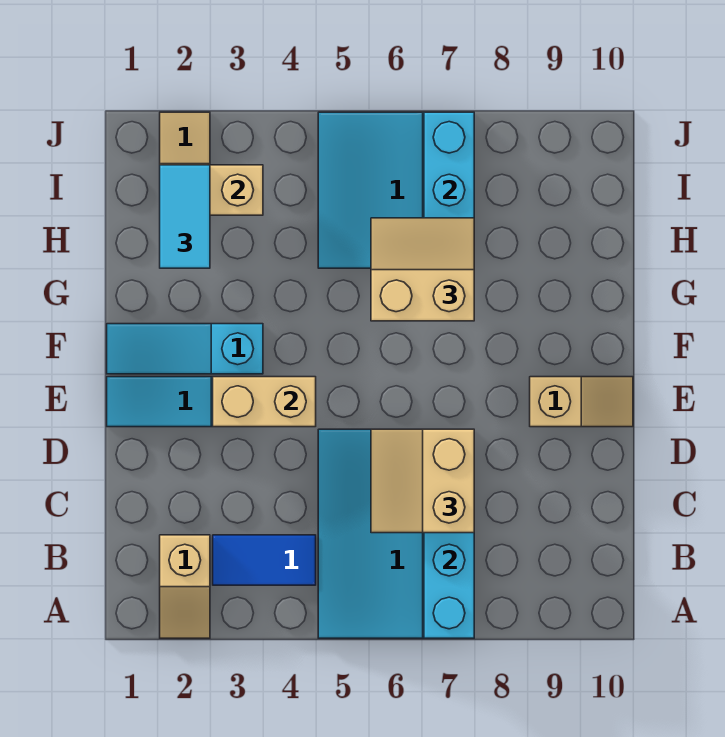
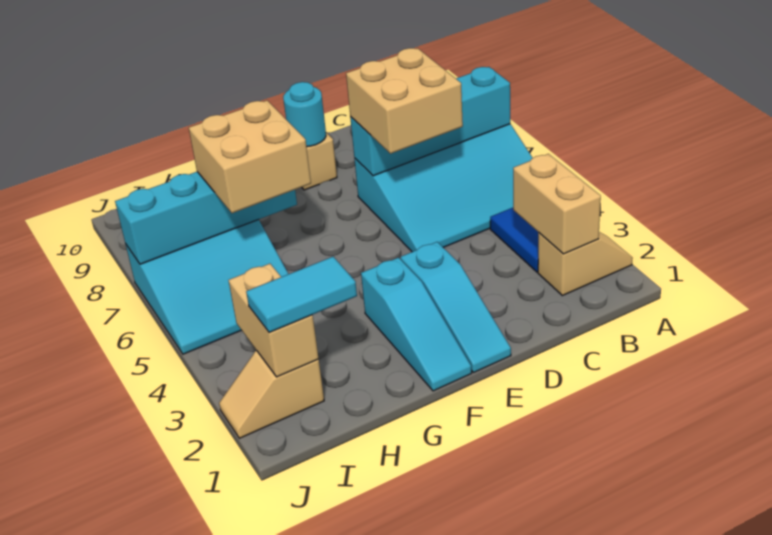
tan slope C6:D7 level 3 top 7 -> tan brick C6:D7 level 3
tan brick E3:E4 level 2 -> tan brick B2:B3 level 2
none -> cyan round brick E9 level 2
tan slope G6:H7 level 3 top G -> tan brick G6:H7 level 3

